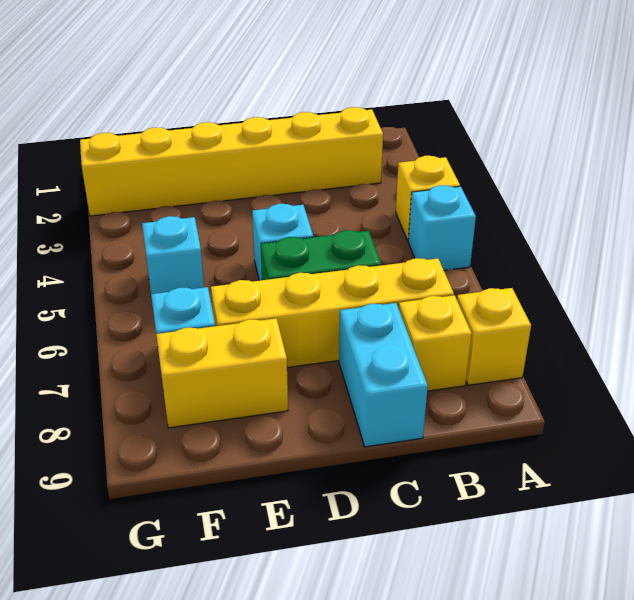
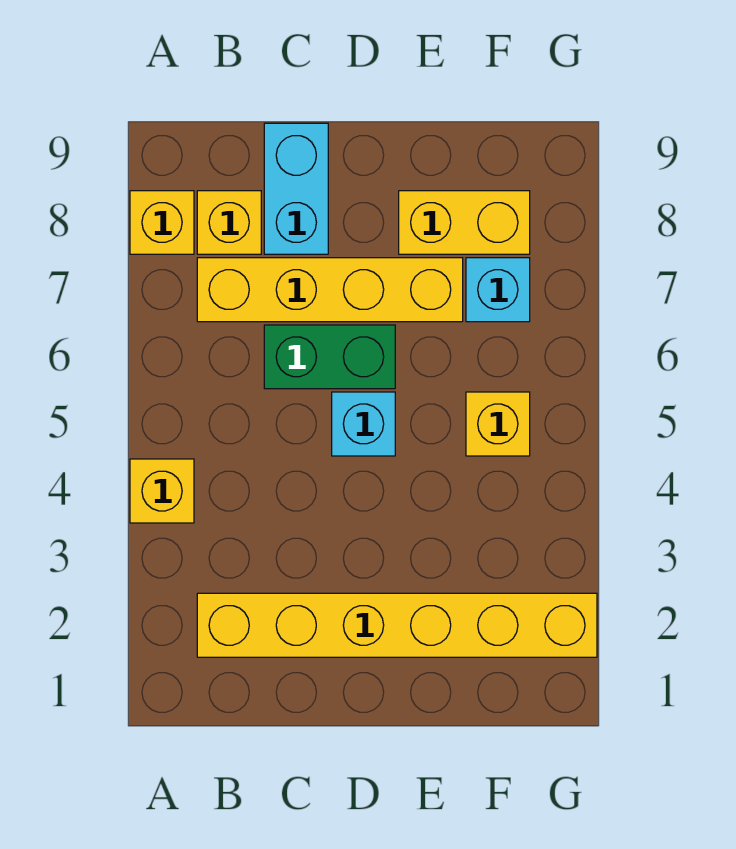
cyan brick A5 level 1 -> none
cyan brick F5 level 1 -> yellow brick F5 level 1

